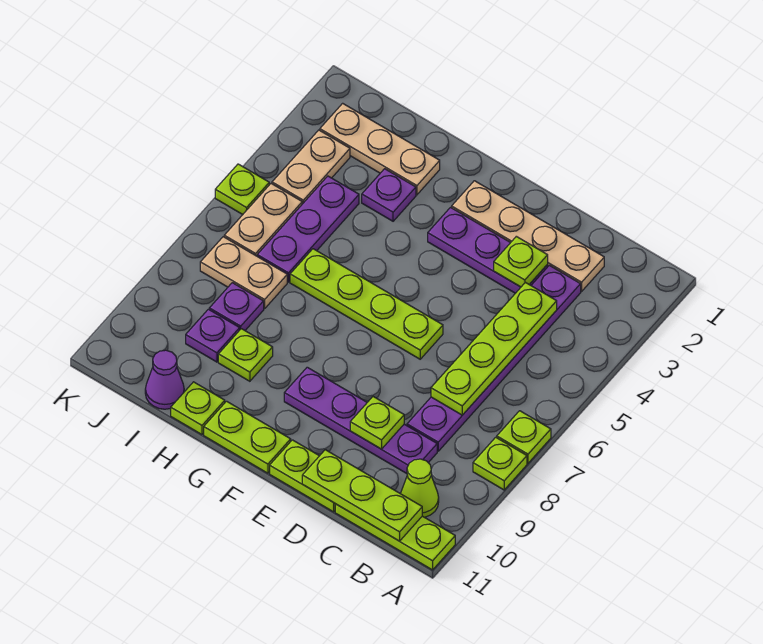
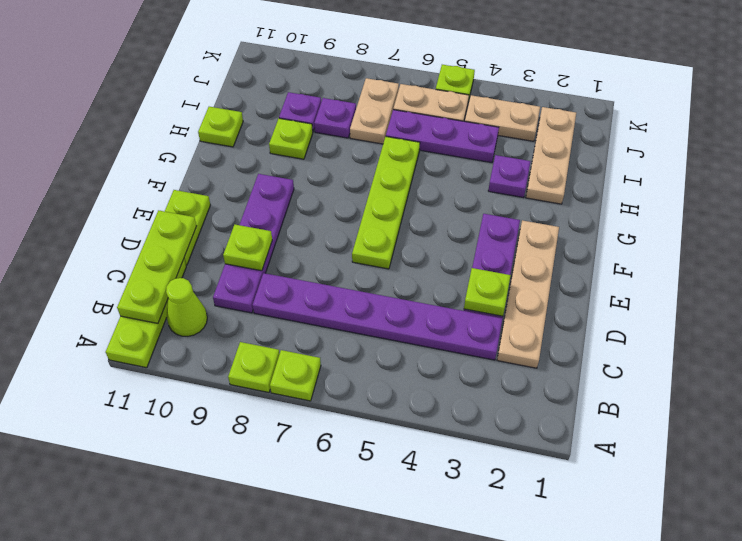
lime plate C4:C7 level 2 -> none
lime plate F11:G11 level 1 -> none
purple cone I11 level 1 -> none

